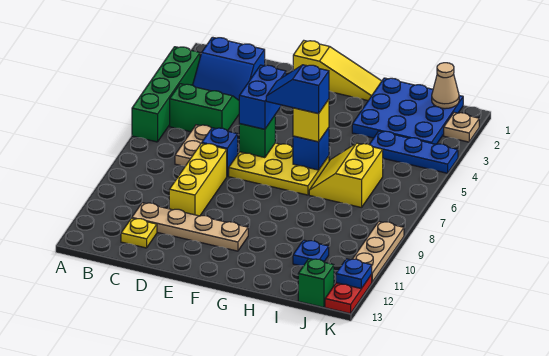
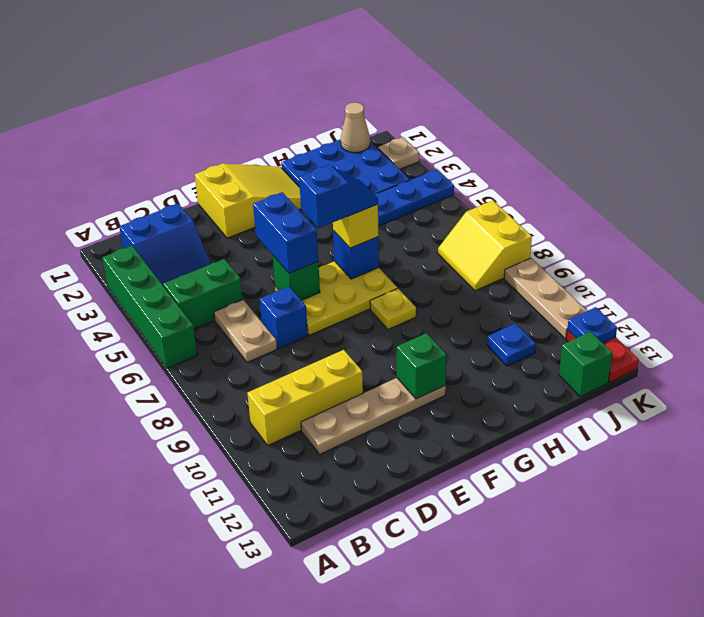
yellow plate C12 level 1 -> yellow plate G8 level 1
yellow brick D8:D10 level 1 -> yellow brick B10:D10 level 1
yellow slope E1:G1 level 1 top E -> yellow slope E1:G2 level 1 top E
blue slope F6:G6 level 4 top G -> blue slope F6:G6 level 4 top F
none -> green brick F11 level 2
yellow slope H6:I7 level 1 top I -> yellow slope J7:K8 level 1 top K

